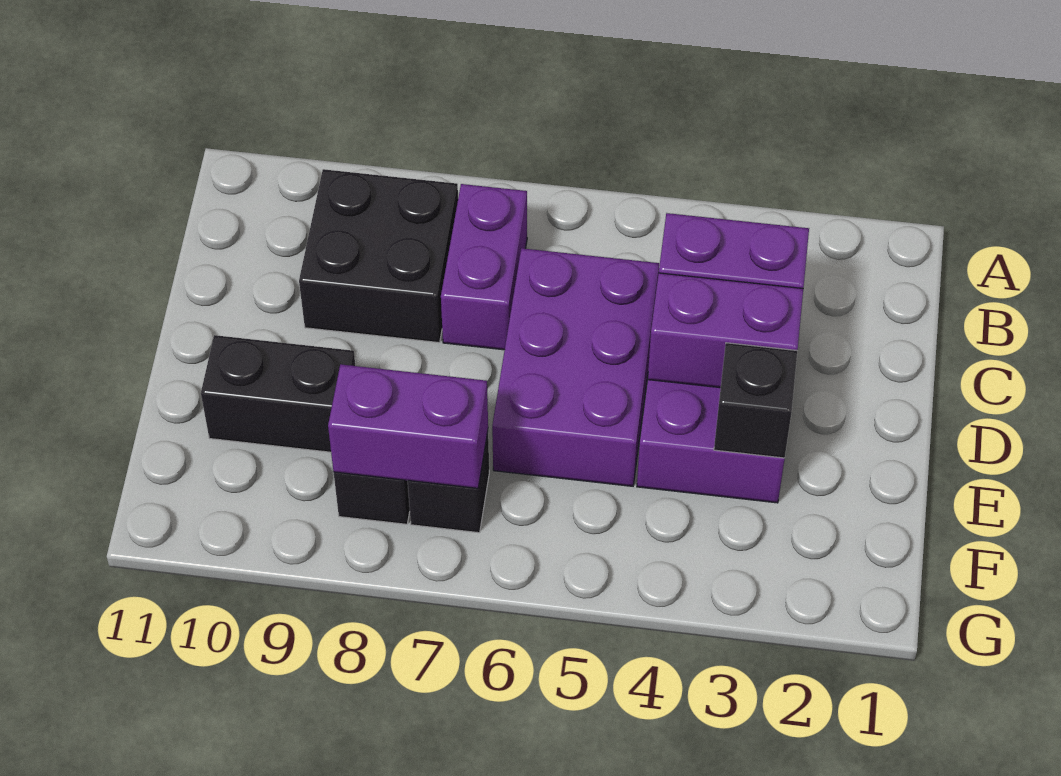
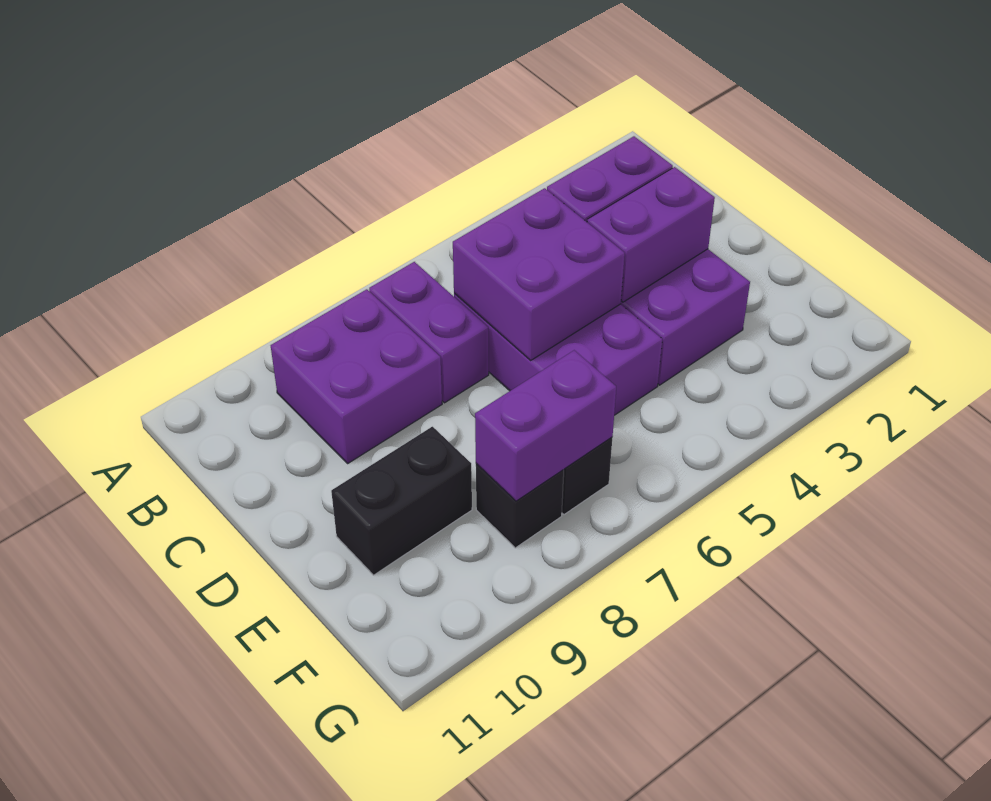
black brick B8:C9 level 1 -> purple brick B8:C9 level 1
none -> purple brick C5:D6 level 2
black brick E3 level 2 -> none

